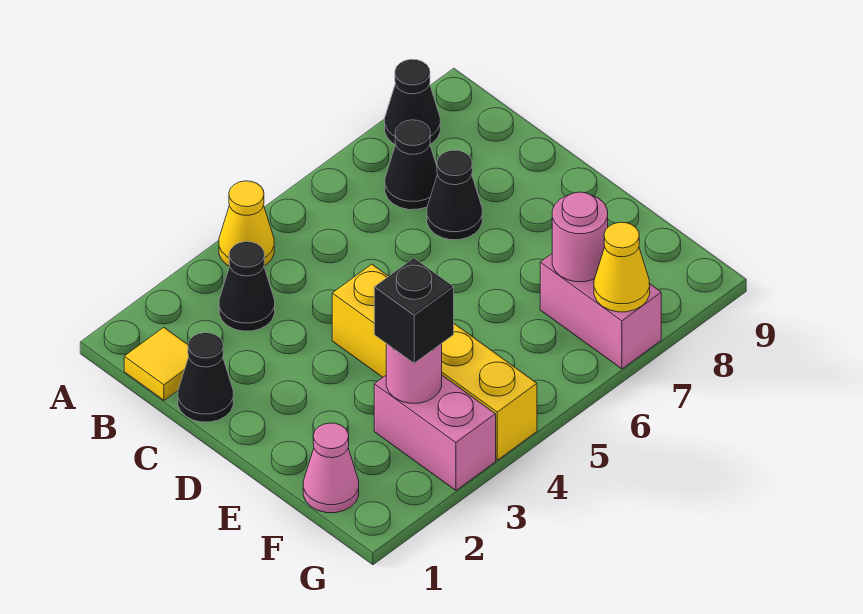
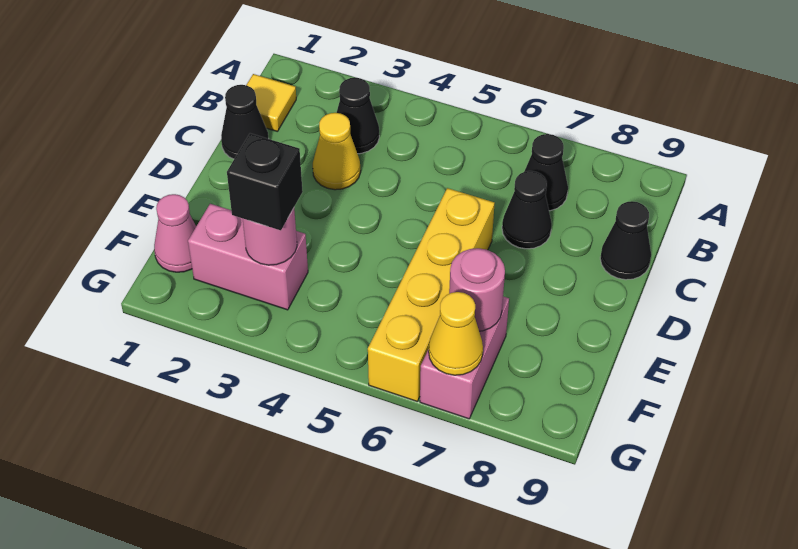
yellow cone A4 level 1 -> yellow cone C3 level 1
black cone A8 level 1 -> black cone C9 level 1
yellow brick D4:G4 level 1 -> yellow brick D6:G6 level 1
pink brick F3:G3 level 1 -> pink brick F2:F3 level 1

